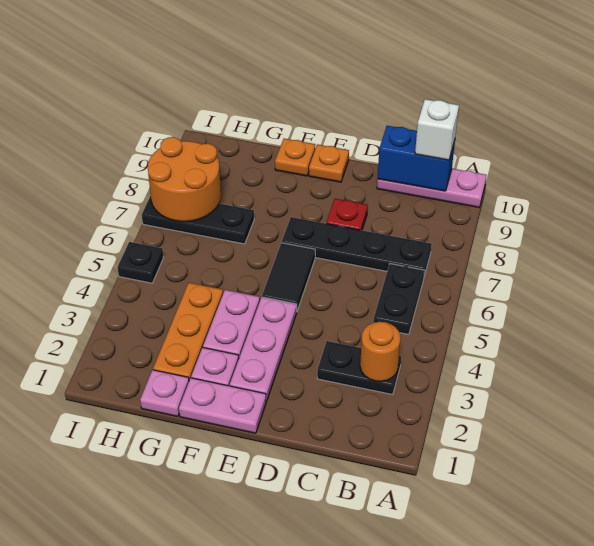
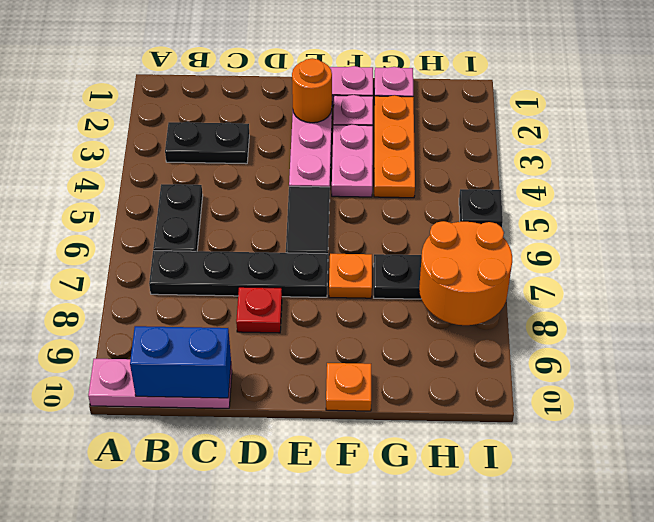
orange round brick B3 level 2 -> orange round brick E2 level 2
white brick B10 level 3 -> none
orange plate E10 level 1 -> orange plate F7 level 1

